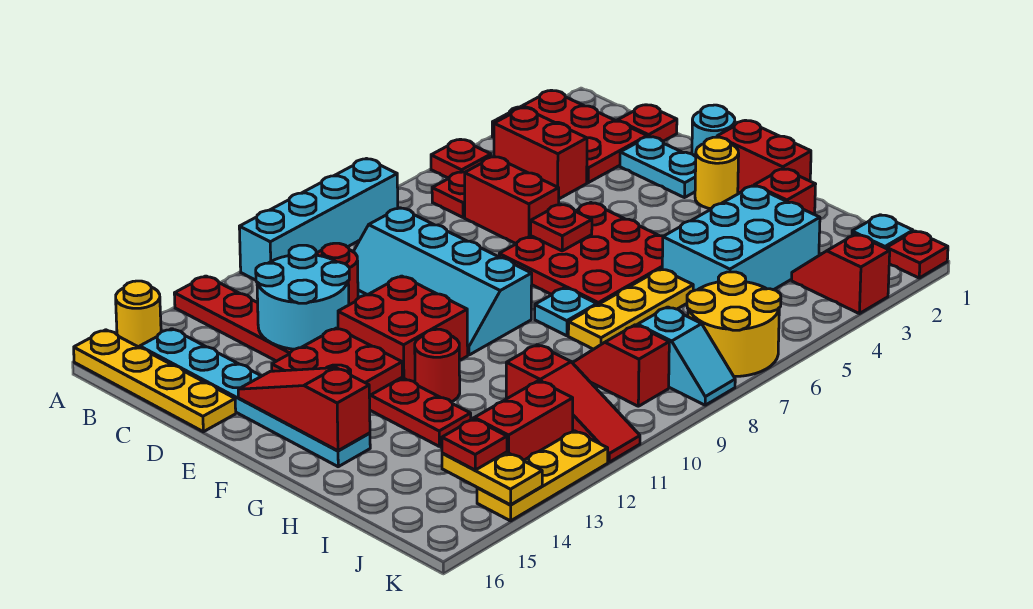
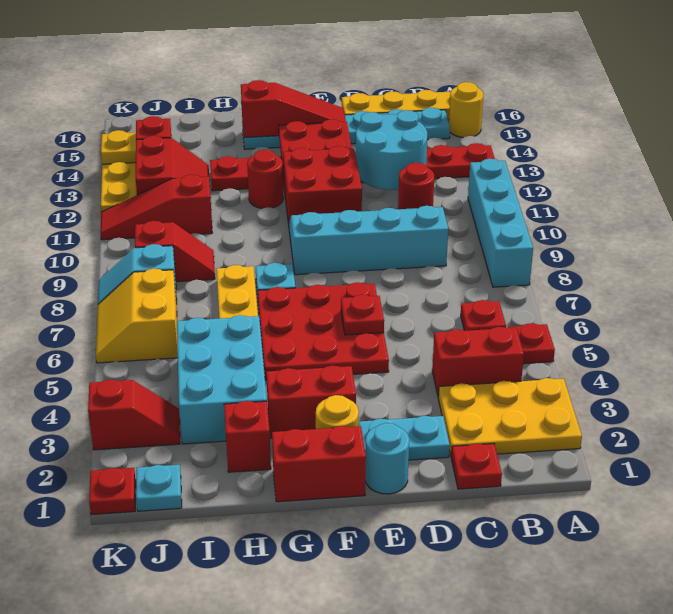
red plate A2:C3 level 1 -> yellow plate A2:C3 level 1
red brick C6:D6 level 1 -> red brick F3:G3 level 1
yellow round brick J6:K7 level 1 -> yellow slope J6:K7 level 1 top J

